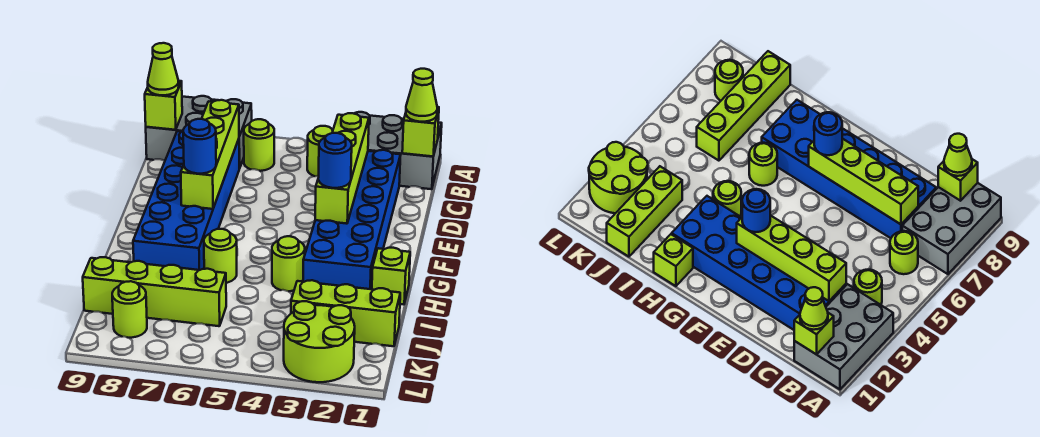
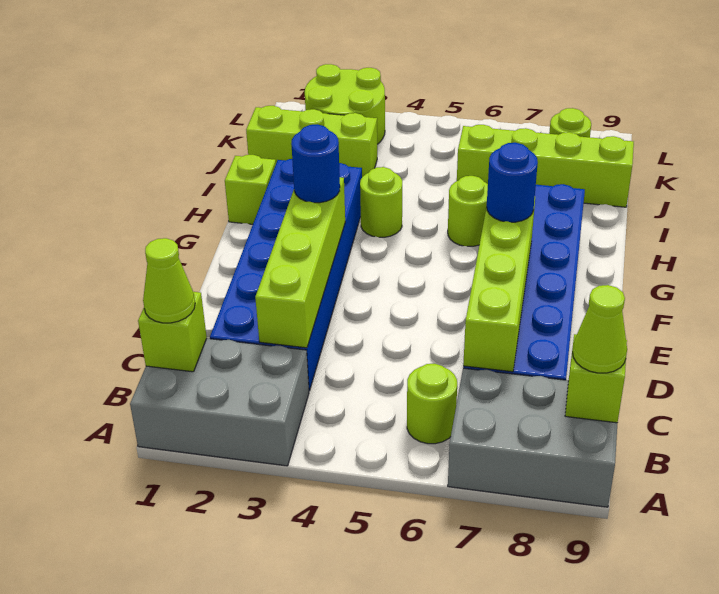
lime round brick B4 level 1 -> none

